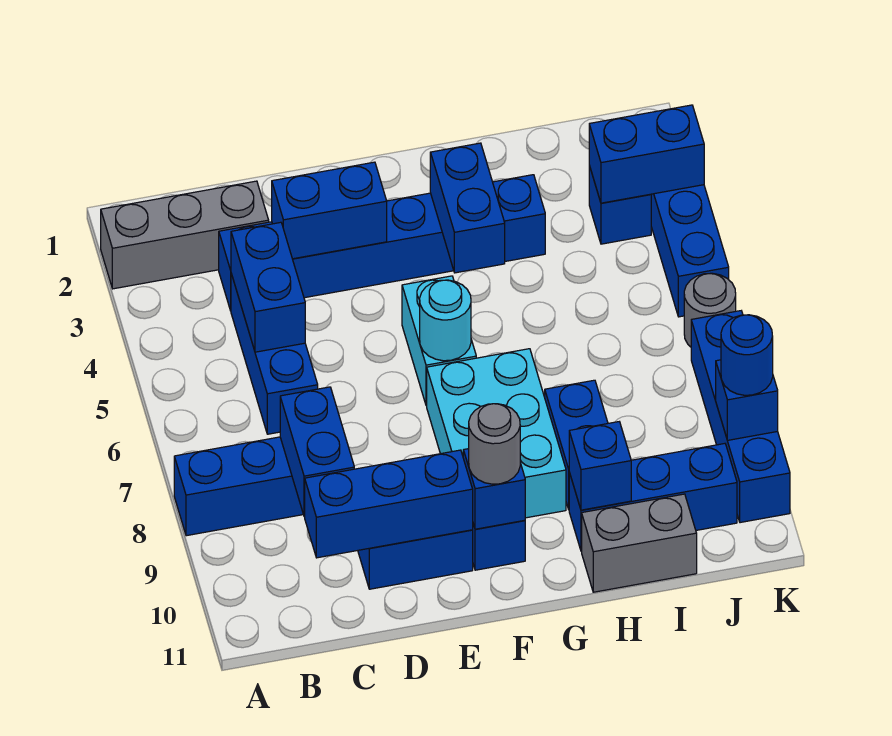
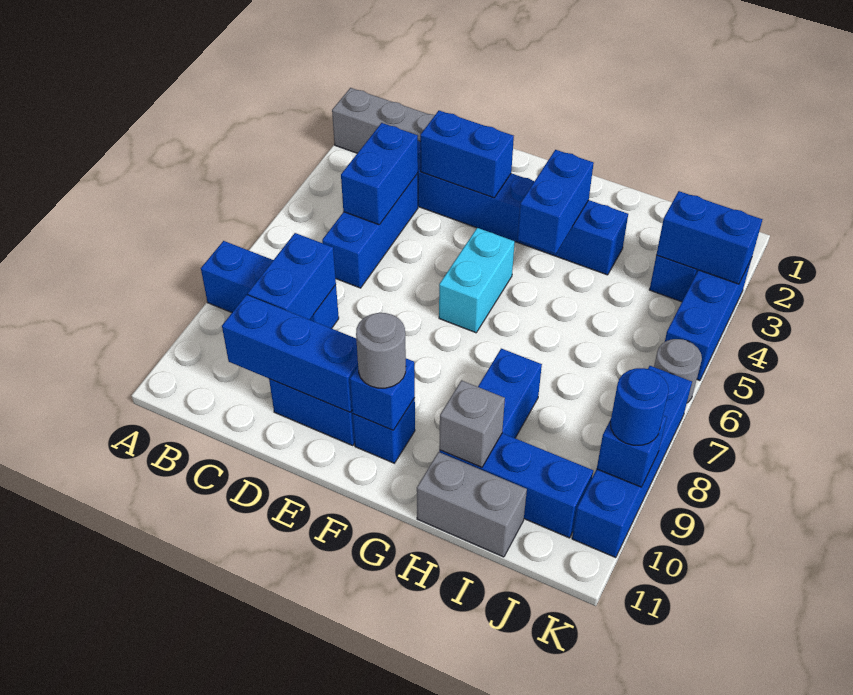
cyan round brick F6 level 2 -> none
cyan brick F7:G9 level 1 -> none
blue brick H10 level 2 -> grey brick H10 level 2

